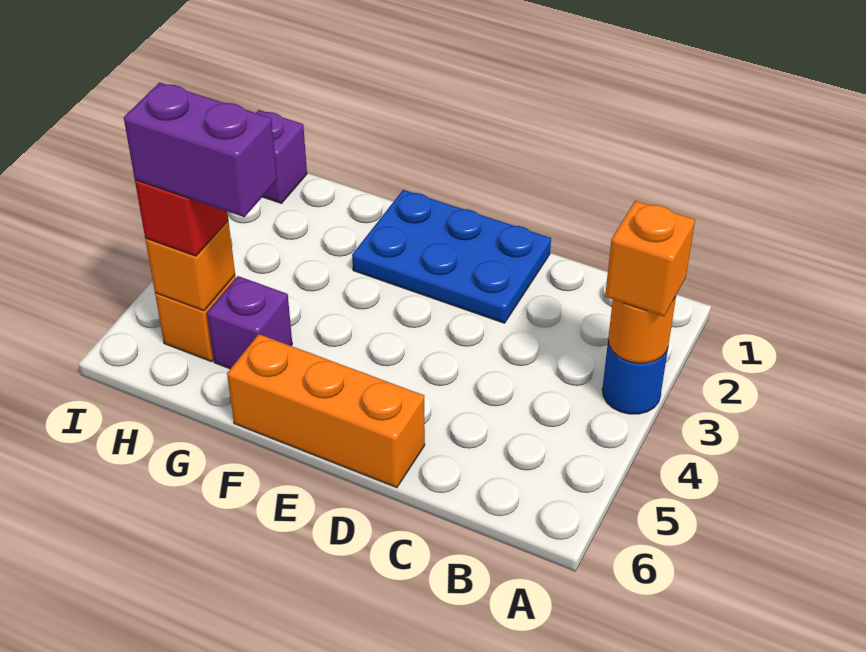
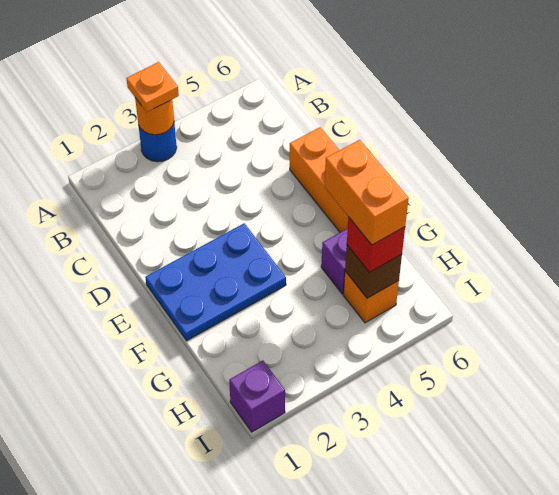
orange brick A3 level 3 -> orange plate A3 level 3
blue plate D1:F2 level 1 -> blue plate E1:F3 level 1
purple brick G5:H5 level 4 -> orange brick G5:H5 level 4
orange brick H5 level 2 -> brown brick H5 level 2

